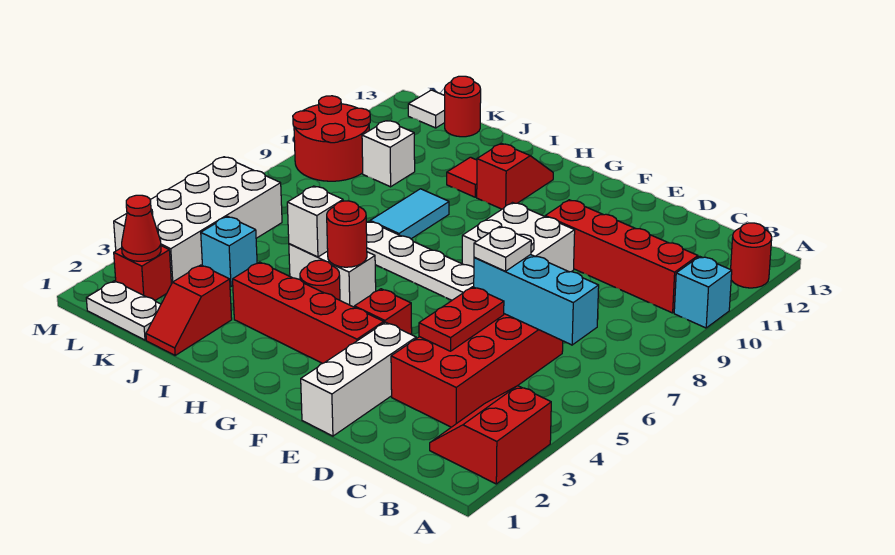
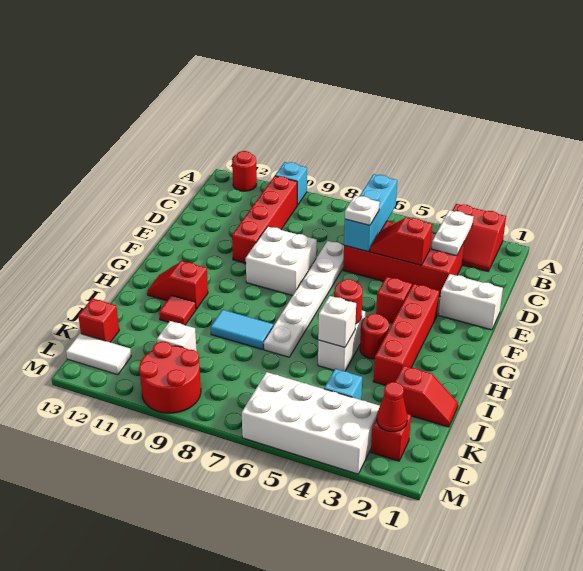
red plate D4:D5 level 2 -> red slope D4:D5 level 2 top 4
white brick E1:E3 level 1 -> white brick E1:E2 level 1
white plate K1:L1 level 1 -> white plate B3:C3 level 2
red round brick K13 level 1 -> red brick K13 level 1
white tile L13 level 1 -> white tile L12:L13 level 1

